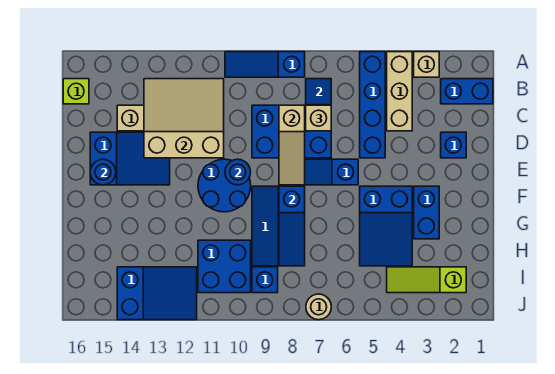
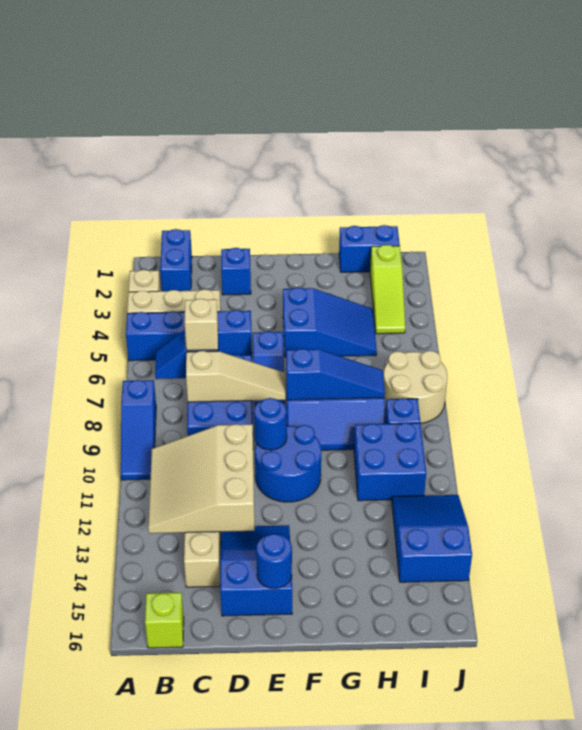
blue brick F3:G3 level 1 -> blue brick H1:I1 level 1
tan round brick J7 level 1 -> tan round brick I7:J8 level 1

